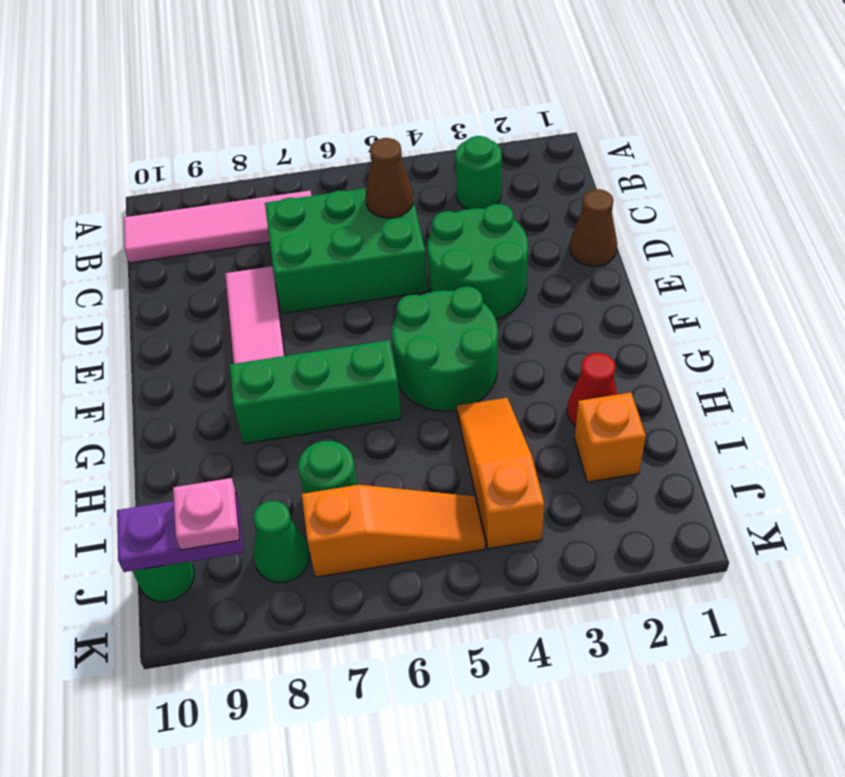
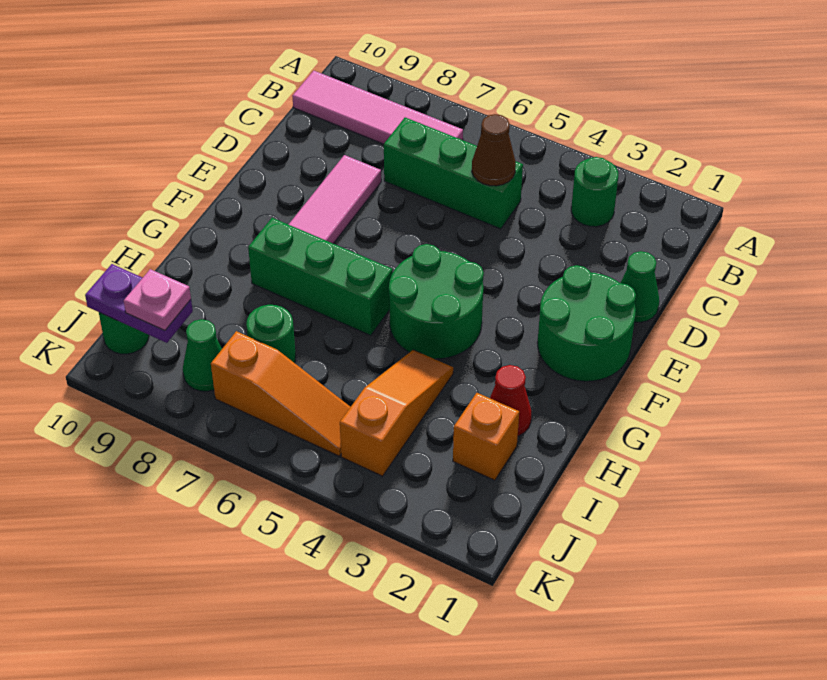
green brick C5:D7 level 1 -> green brick C5:C7 level 1
brown cone D1 level 1 -> green cone D1 level 1
green round brick D3:E4 level 1 -> green round brick E1:F2 level 1

